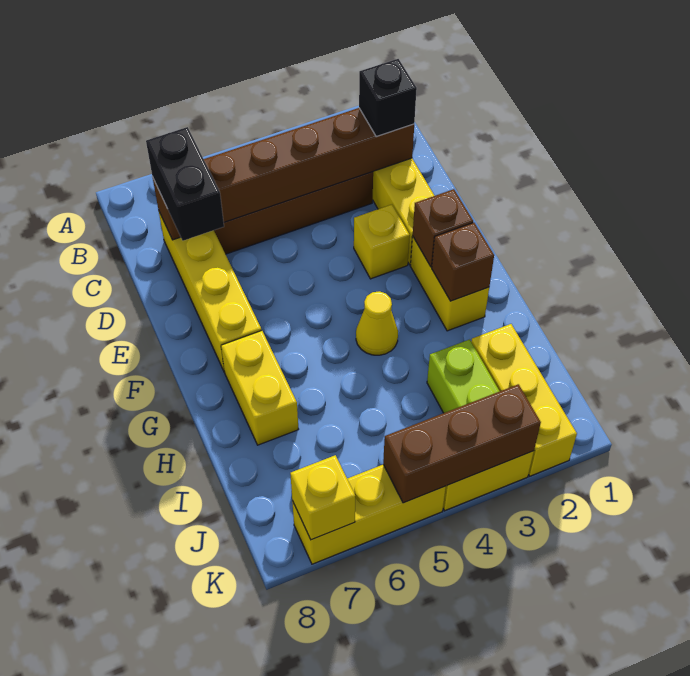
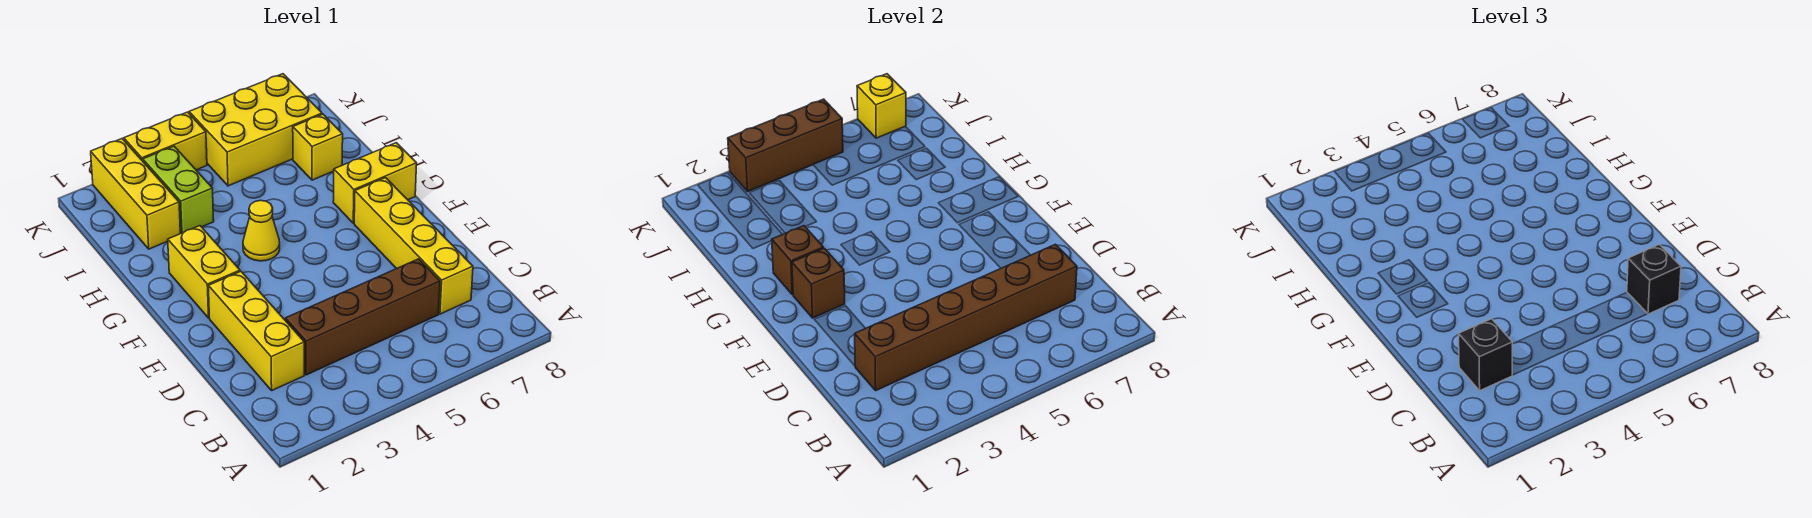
black brick C7:D7 level 3 -> black brick C7 level 3
yellow brick E3 level 1 -> yellow brick I7 level 1
yellow brick G7:H7 level 1 -> yellow brick G7:G8 level 1
yellow brick K5:K7 level 1 -> yellow brick J5:K7 level 1

